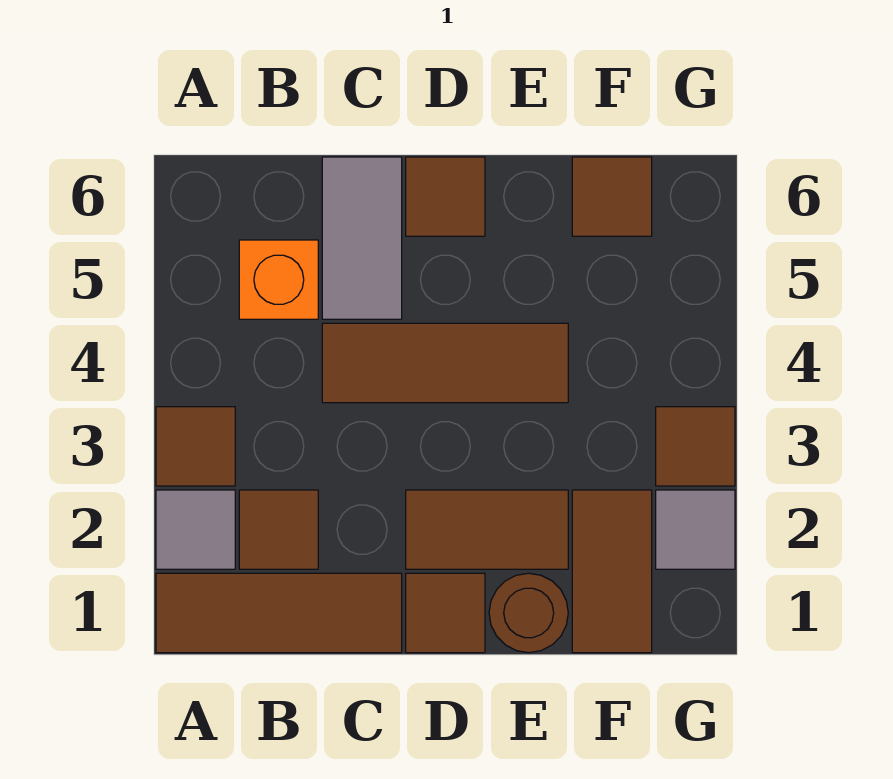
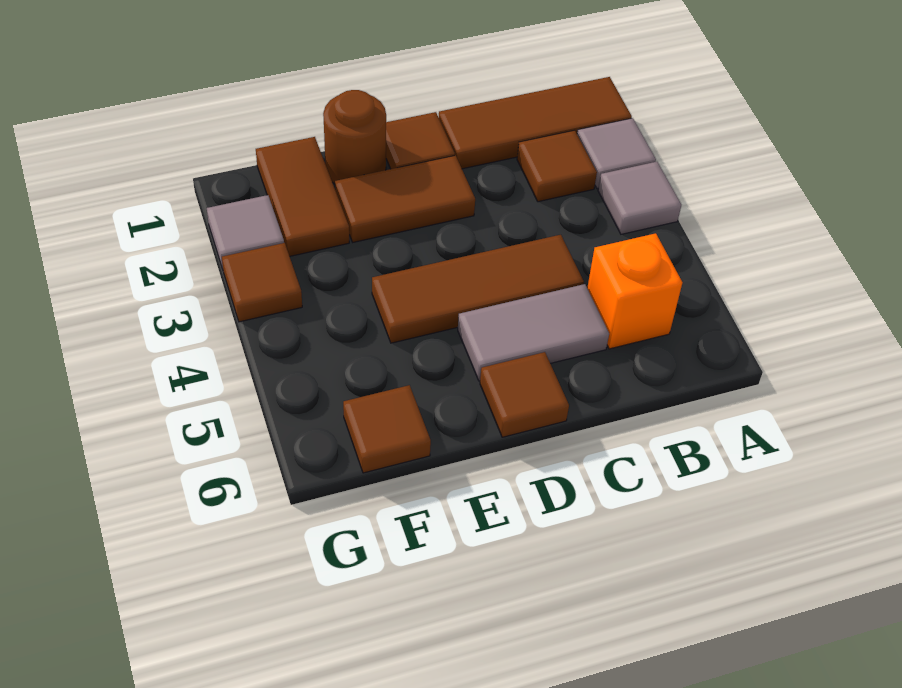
brown tile A3 level 1 -> grey tile A3 level 1
grey tile C5:C6 level 1 -> grey tile C5:D5 level 1

